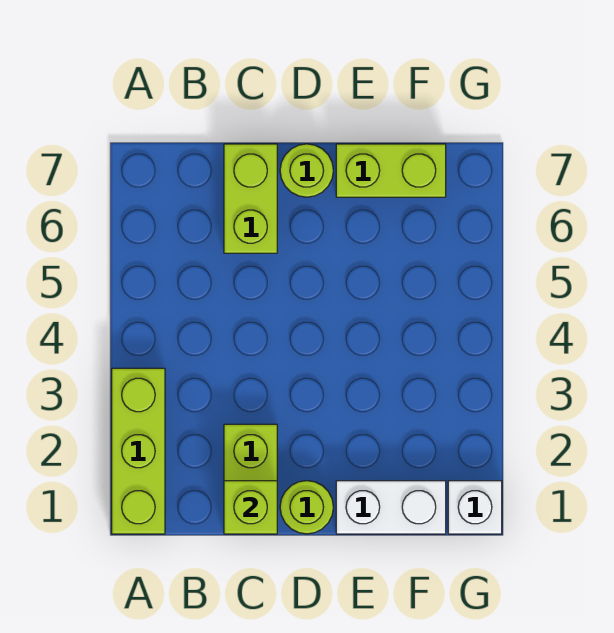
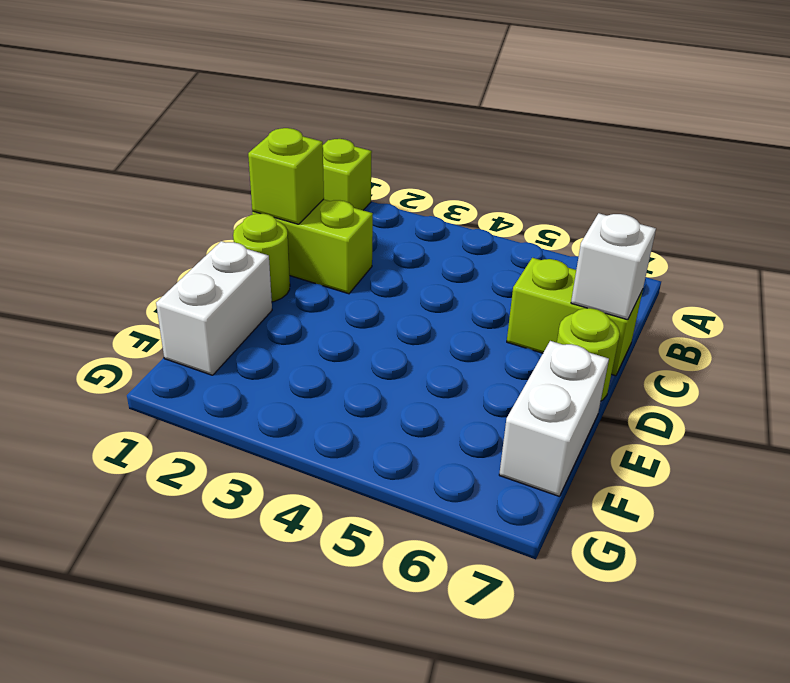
lime brick A1:A3 level 1 -> lime brick A1 level 1
lime brick E7:F7 level 1 -> white brick E7:F7 level 1
white brick G1 level 1 -> white brick C7 level 2

